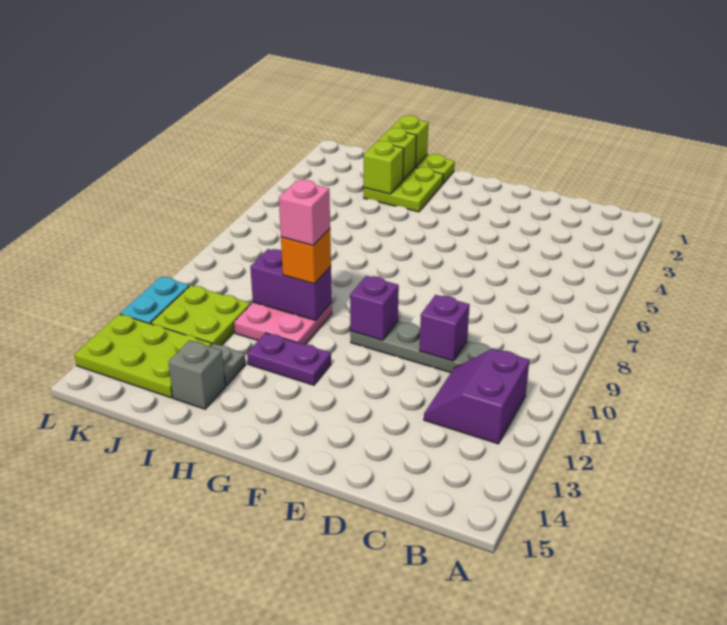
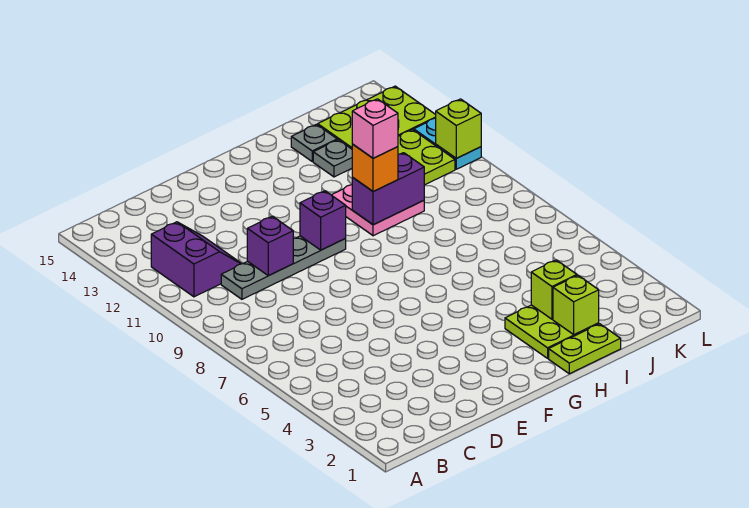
purple plate G12:H12 level 1 -> none
lime brick I1 level 2 -> lime brick L11 level 2
grey brick I14 level 1 -> grey plate I14 level 1

